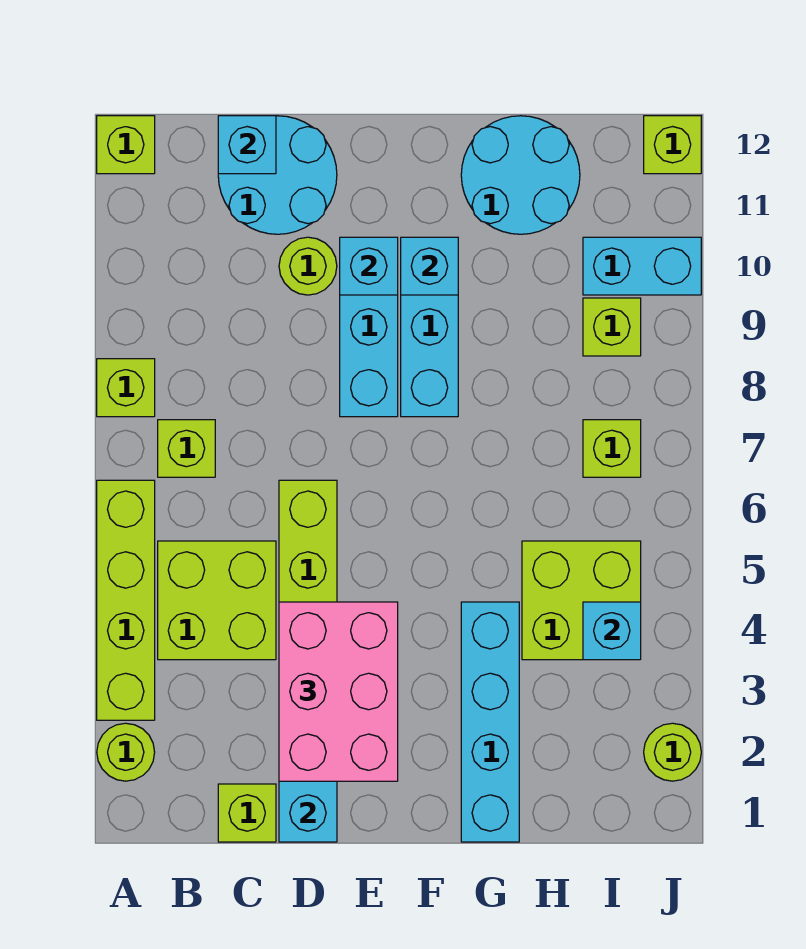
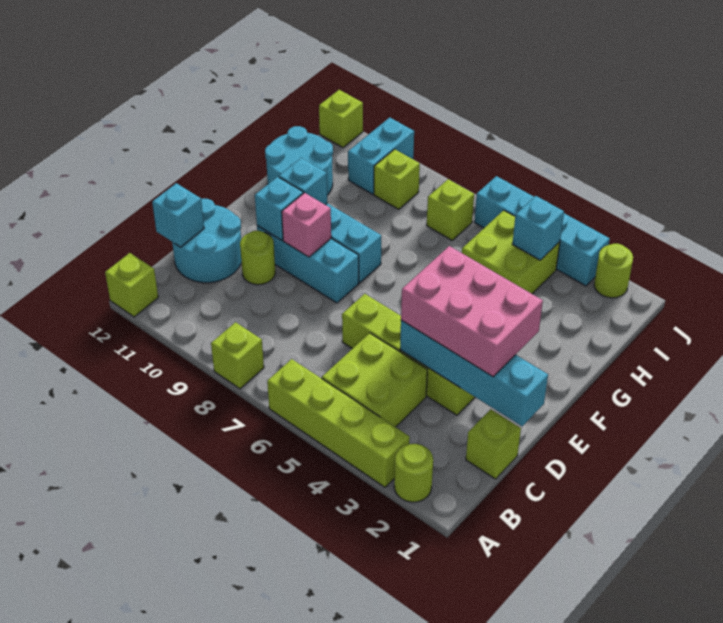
lime brick B7 level 1 -> none
none -> pink brick E9 level 2
cyan brick G1:G4 level 1 -> cyan brick J3:J6 level 1

